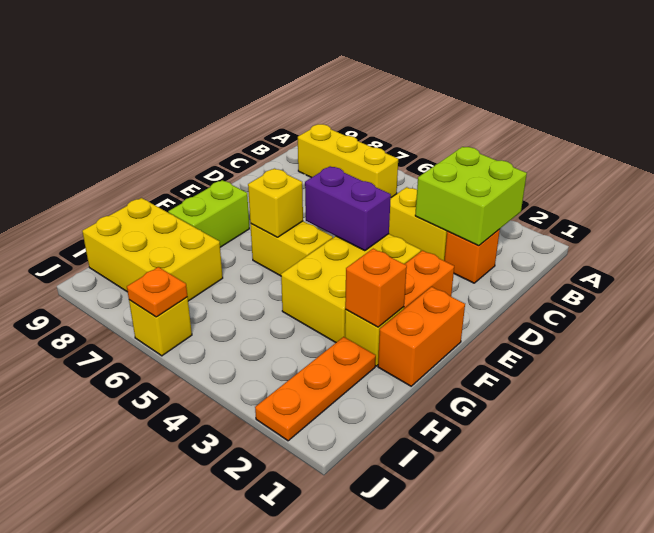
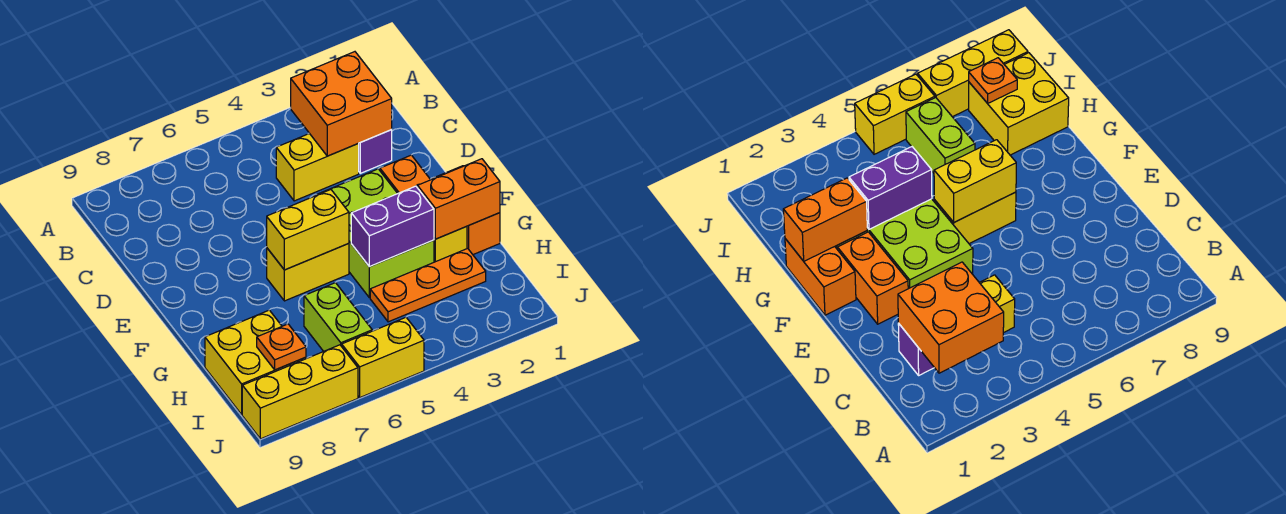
lime brick B2:C3 level 2 -> orange brick B2:C3 level 2
yellow brick B6:B8 level 1 -> yellow brick J7:J9 level 1
orange brick C2 level 1 -> purple brick C2 level 1
yellow brick E3:G4 level 1 -> lime brick E3:G4 level 1
purple brick E4:E5 level 2 -> purple brick G3:G4 level 2
yellow brick F6 level 2 -> yellow brick F5:F6 level 2
lime brick F8:G8 level 1 -> lime brick H6:I6 level 1
orange brick G2 level 2 -> orange brick G1:G2 level 2
orange plate H2:J2 level 1 -> orange plate H2:H4 level 1
yellow brick H7:I9 level 1 -> yellow brick H8:I9 level 1
yellow brick J6 level 1 -> yellow brick J5:J6 level 1
orange plate J6 level 2 -> orange plate I8 level 2

